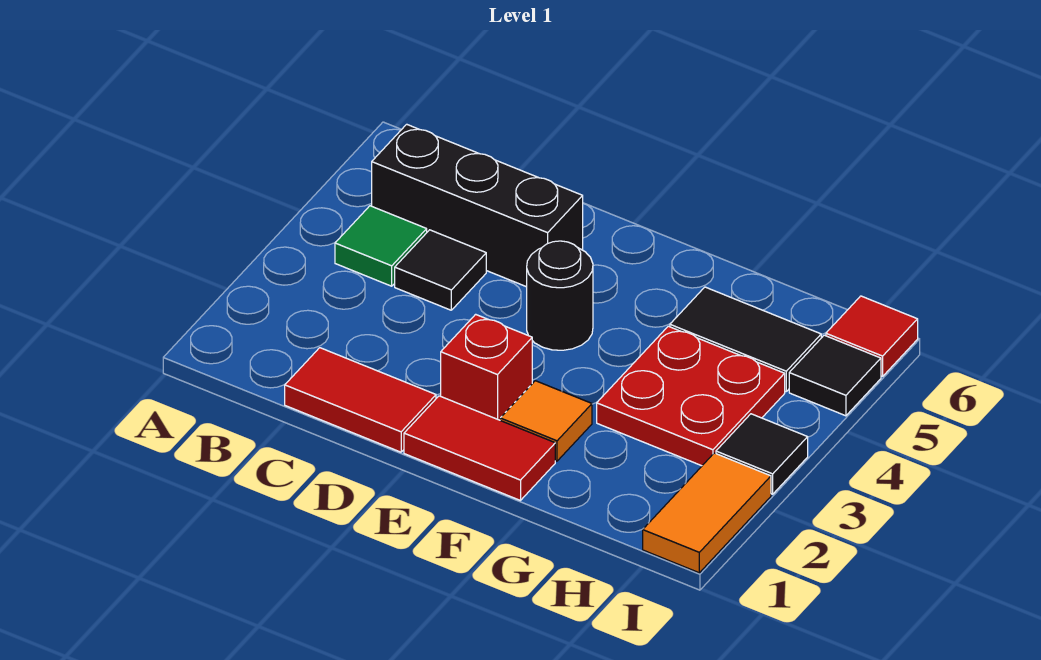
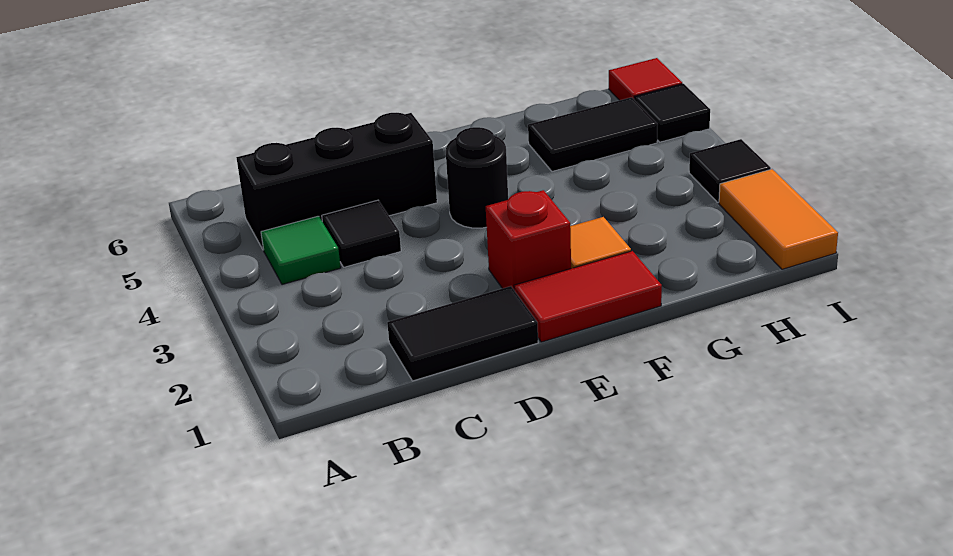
red tile C1:D1 level 1 -> black tile C1:D1 level 1
red plate G3:H4 level 1 -> none

